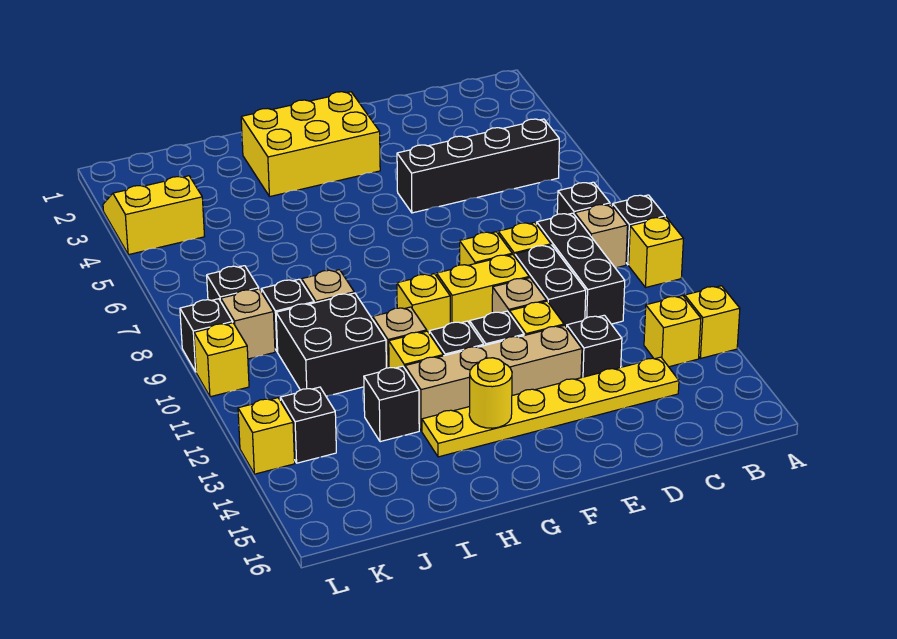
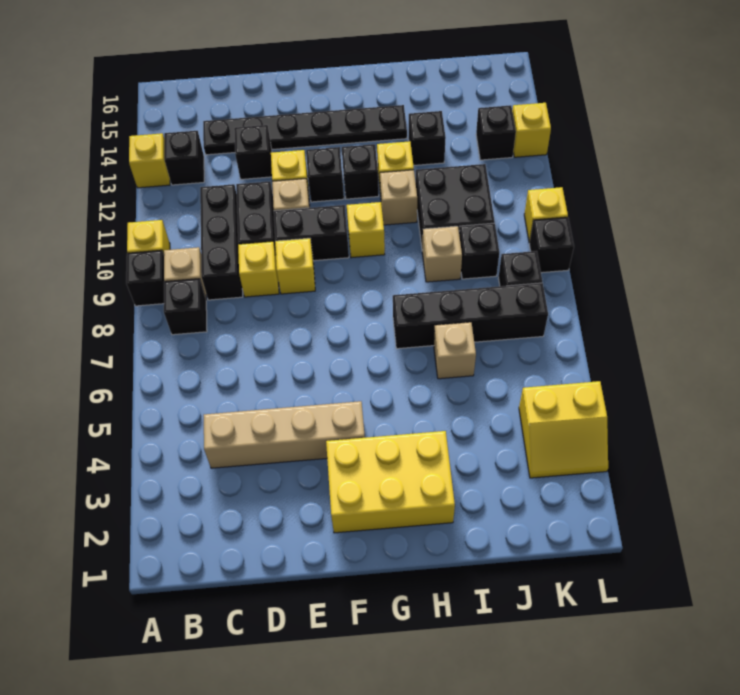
black brick B5:E5 level 1 -> black brick H7:K7 level 1
yellow brick B13 level 1 -> black brick B13 level 1
yellow plate C14:H14 level 1 -> black plate C14:H14 level 1
yellow brick E10:F10 level 1 -> black brick E10:F10 level 1
tan brick E13:H13 level 1 -> tan brick C4:F4 level 1
yellow round brick G14 level 2 -> none
tan brick K9 level 1 -> tan brick I6 level 1

